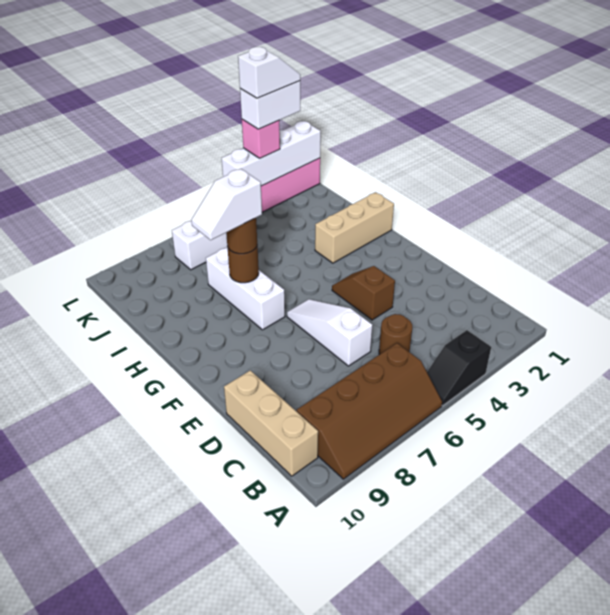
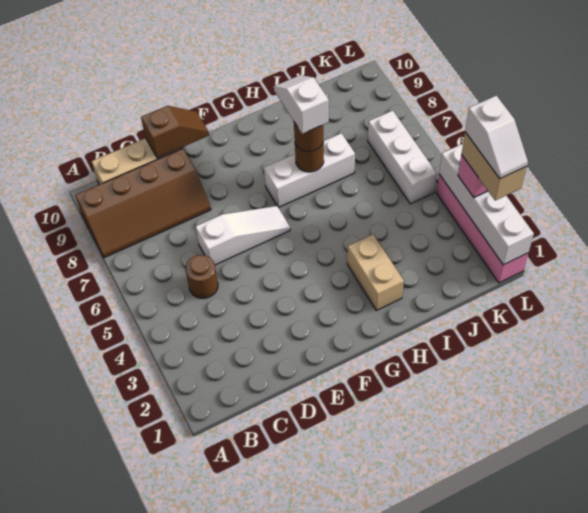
black slope A4:A5 level 1 top 4 -> none
brown slope A6:B9 level 1 top B -> brown slope A8:D9 level 1 top 9
brown slope E4:F4 level 1 top E -> brown slope D10:E10 level 2 top D
tan brick H1:H3 level 1 -> tan brick H2:H3 level 1
white brick L2:L3 level 4 -> tan brick L2:L3 level 4

